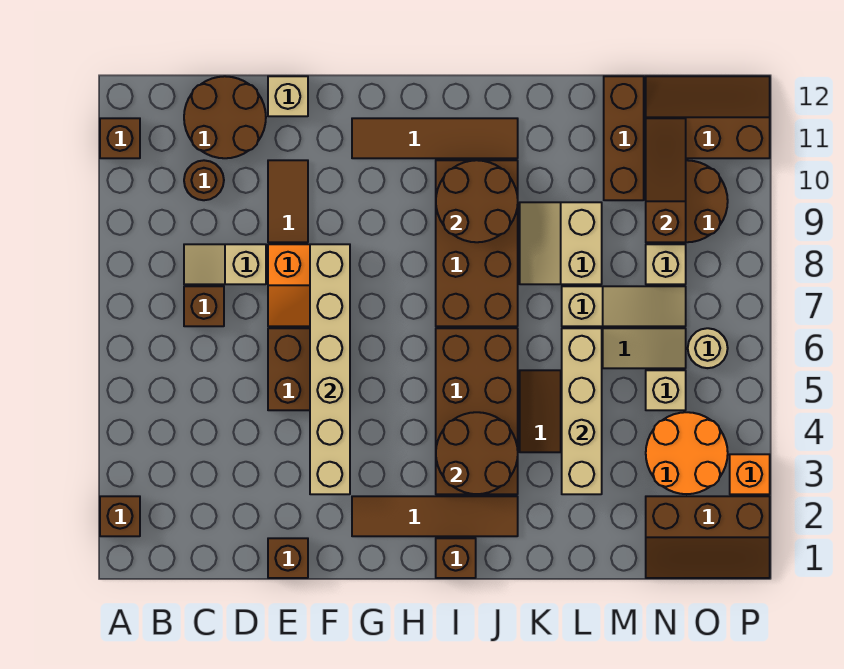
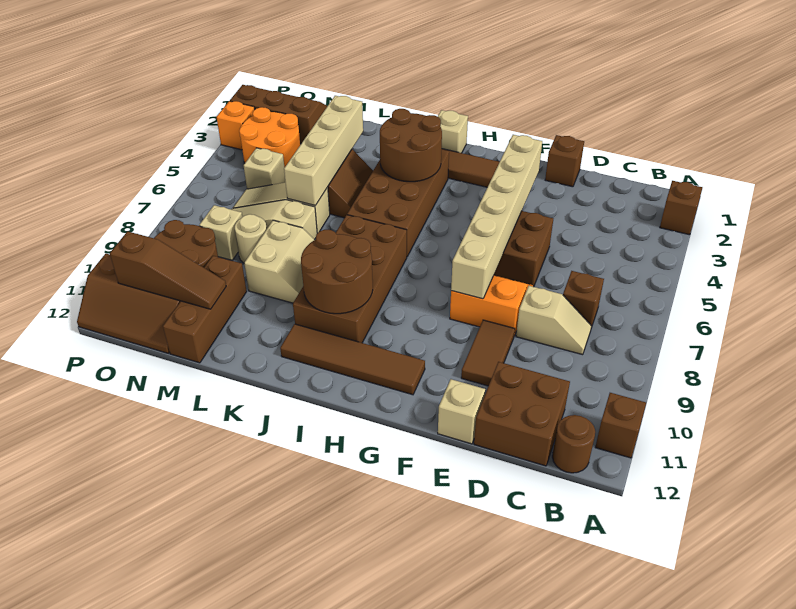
brown round brick C10 level 1 -> brown round brick B12 level 1
brown round brick C11:D12 level 1 -> brown brick C11:D12 level 1
brown brick I1 level 1 -> tan brick I1 level 1
brown slope N9:N11 level 2 top 9 -> brown slope M11:O11 level 2 top O
tan round brick O6 level 1 -> tan round brick M8 level 1

